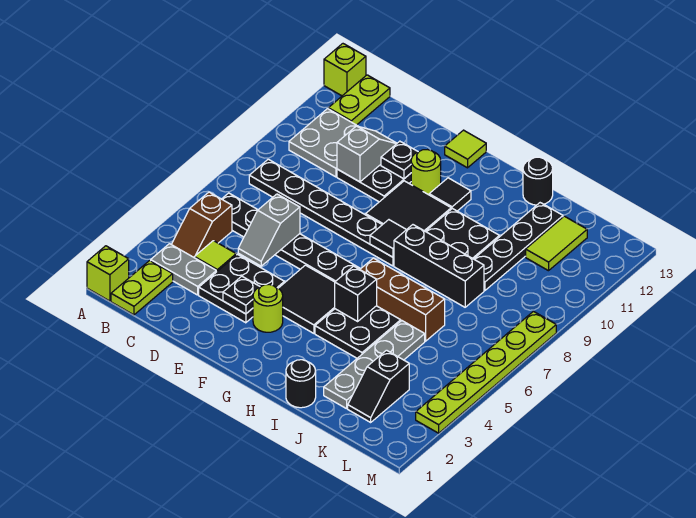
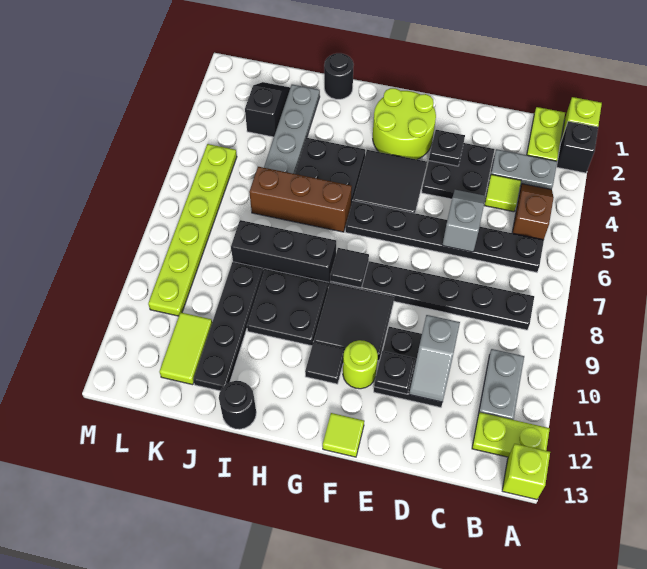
grey plate B10:C11 level 1 -> grey plate B10:B11 level 1
lime plate B12:B13 level 1 -> lime plate A12:B12 level 1
lime round brick F3 level 1 -> lime round brick F2:G3 level 1
black brick H5 level 2 -> black brick A2 level 1
lime plate M3:M8 level 1 -> lime plate L5:L10 level 1

